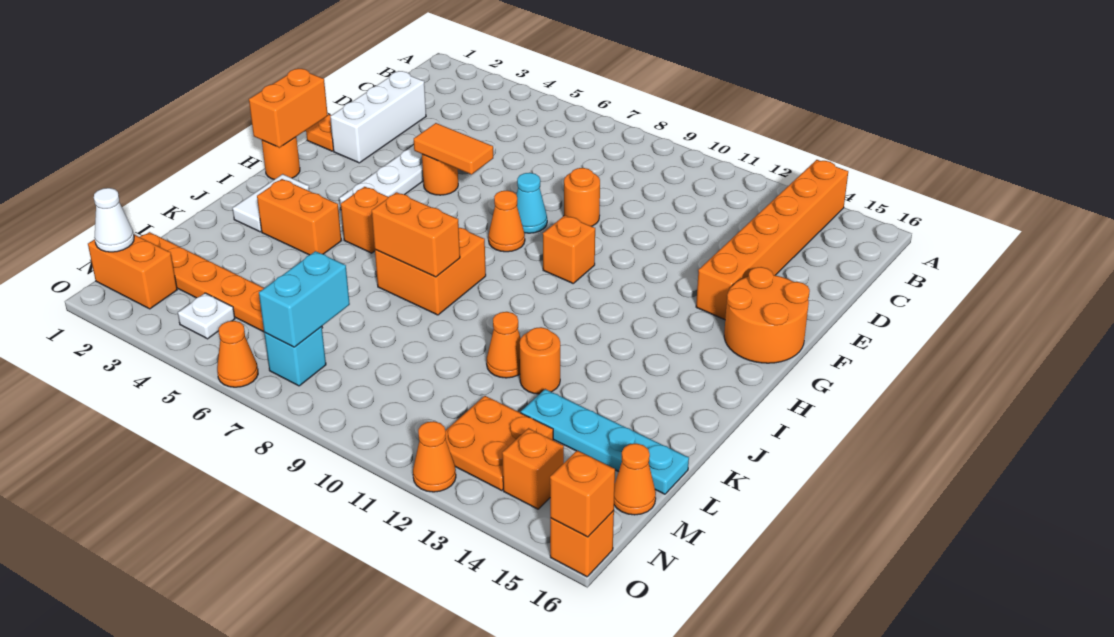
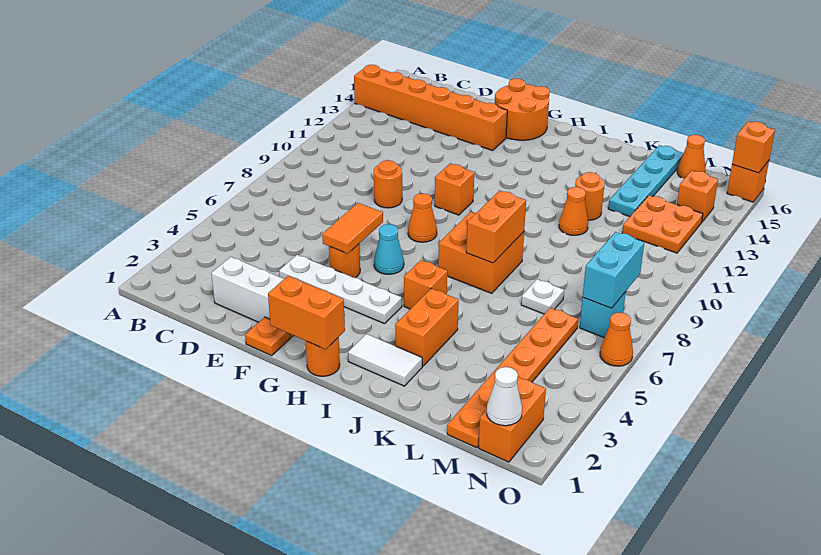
cyan cone F8 level 1 -> cyan cone G6 level 1
cyan brick M7:N7 level 2 -> cyan brick N7:N8 level 2
white plate N4 level 1 -> white plate L7 level 1
orange cone O12 level 1 -> none

